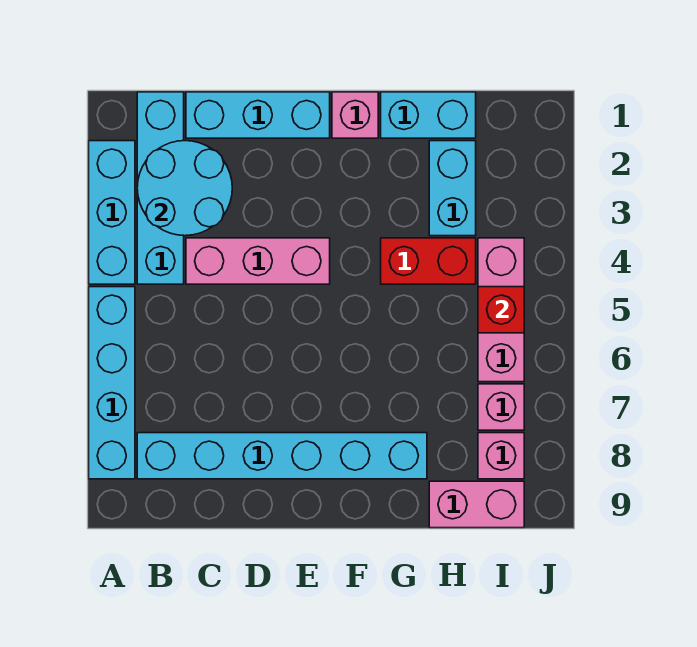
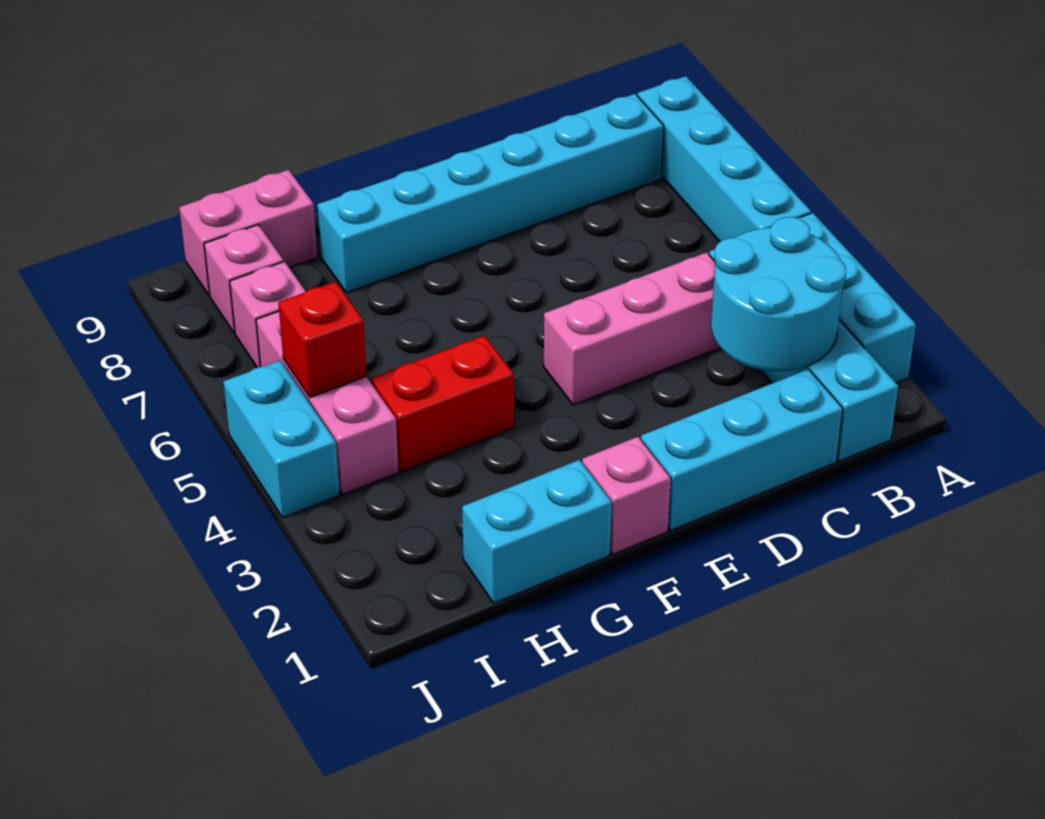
cyan brick H2:H3 level 1 -> cyan brick J4:J5 level 1

